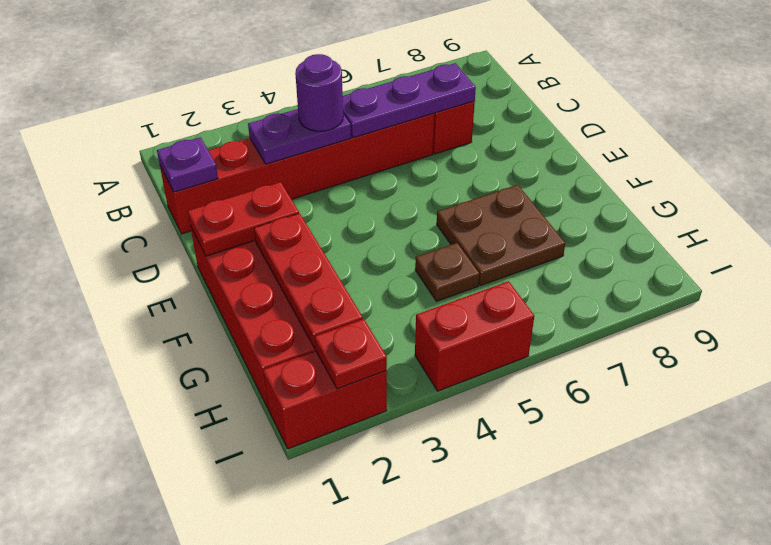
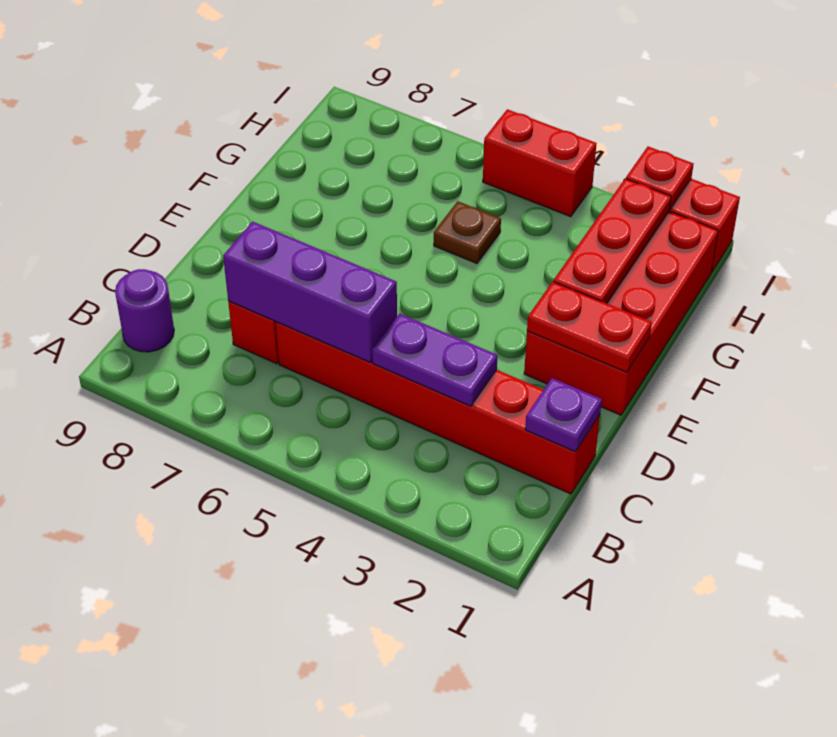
purple round brick C4 level 3 -> purple round brick B9 level 1
purple plate C5:C7 level 2 -> purple brick C5:C7 level 2
brown plate F6:G7 level 1 -> none

